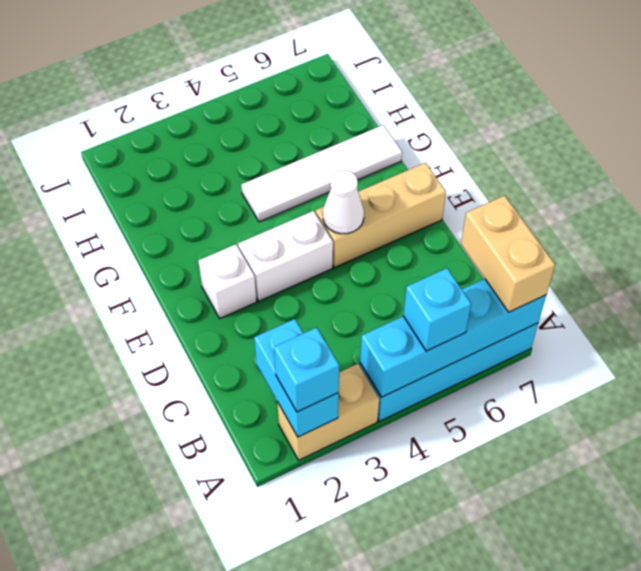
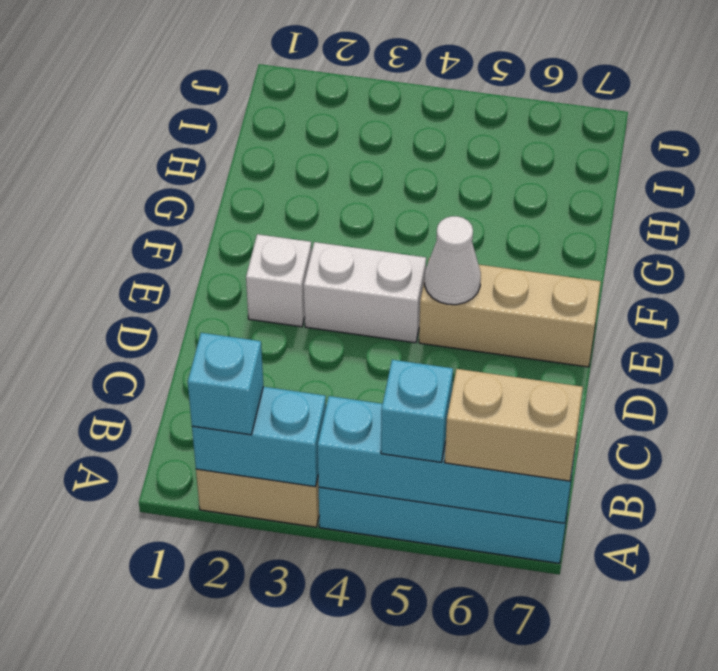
cyan brick A2:B2 level 2 -> cyan brick A2:A3 level 2
tan brick A7:B7 level 3 -> tan brick A6:A7 level 3
white tile G4:G7 level 1 -> none

